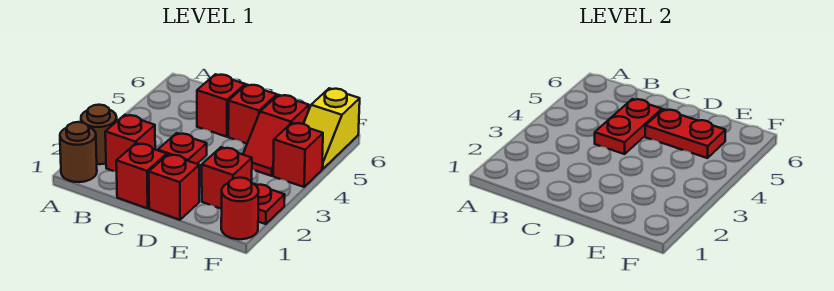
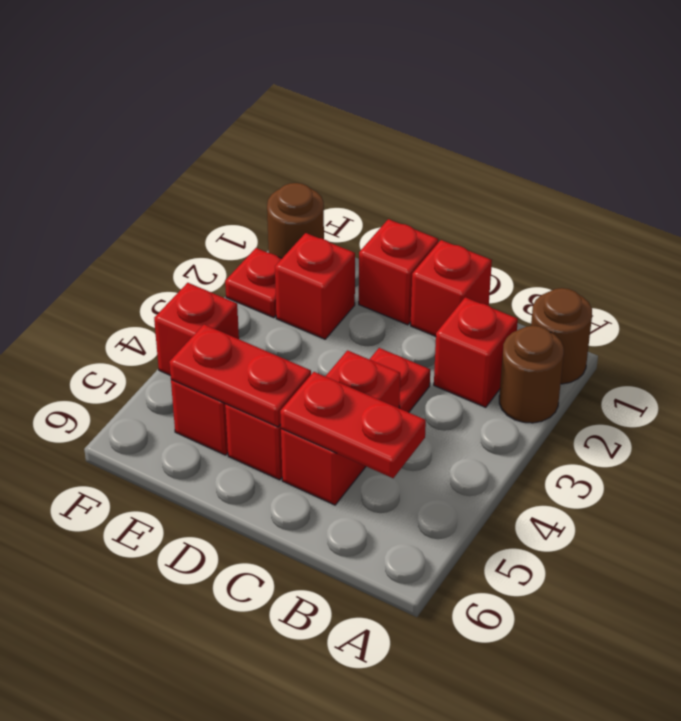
red plate C4:C5 level 2 -> red plate B5:C5 level 2
red brick C5 level 1 -> red brick C4:C5 level 1
red round brick F1 level 1 -> brown round brick F1 level 1
yellow slope F5:F6 level 1 top 6 -> none

